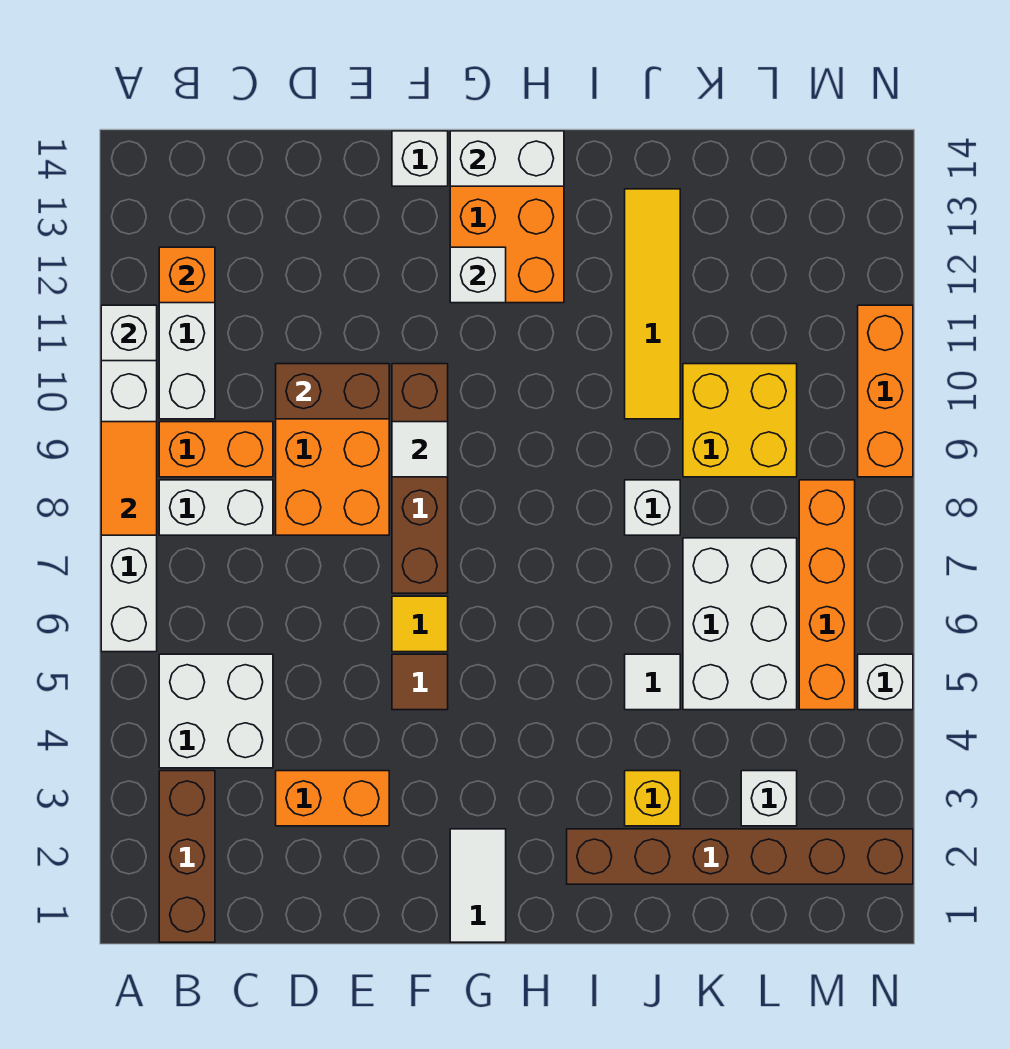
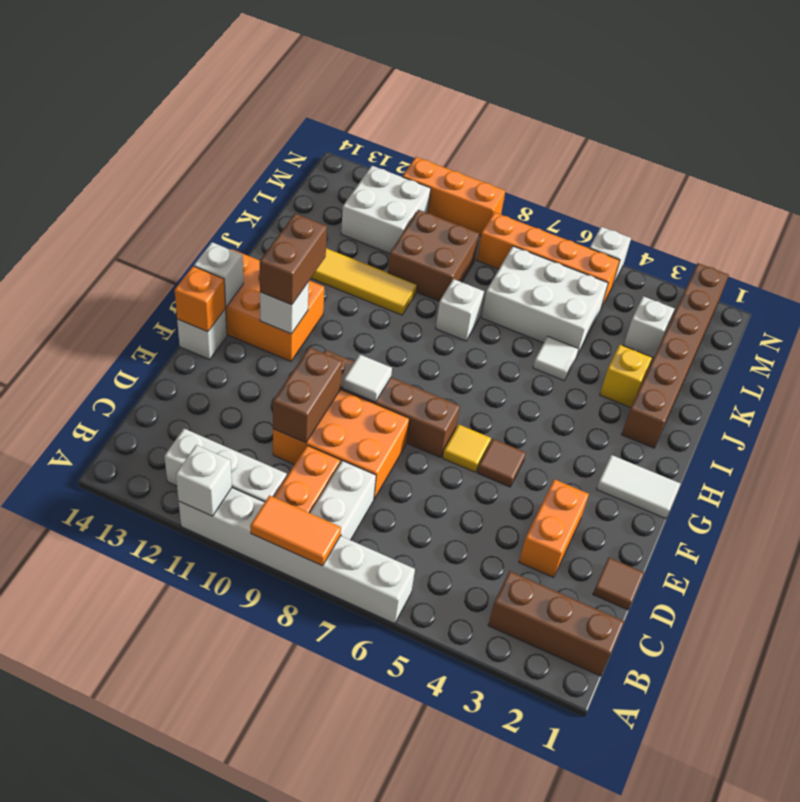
white brick B4:C5 level 1 -> white brick L11:M12 level 1
orange brick B12 level 2 -> orange brick F14 level 2
none -> brown tile D1 level 1
none -> brown brick G12:H12 level 3
white brick G14:H14 level 2 -> white brick G14 level 2
yellow brick K9:L10 level 1 -> brown brick K9:L10 level 1

